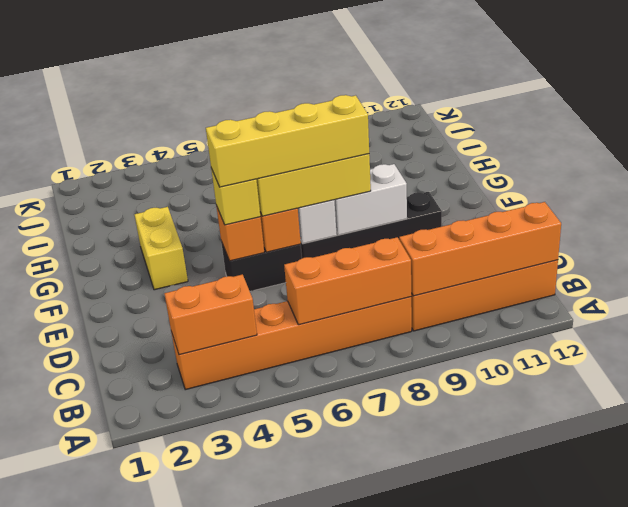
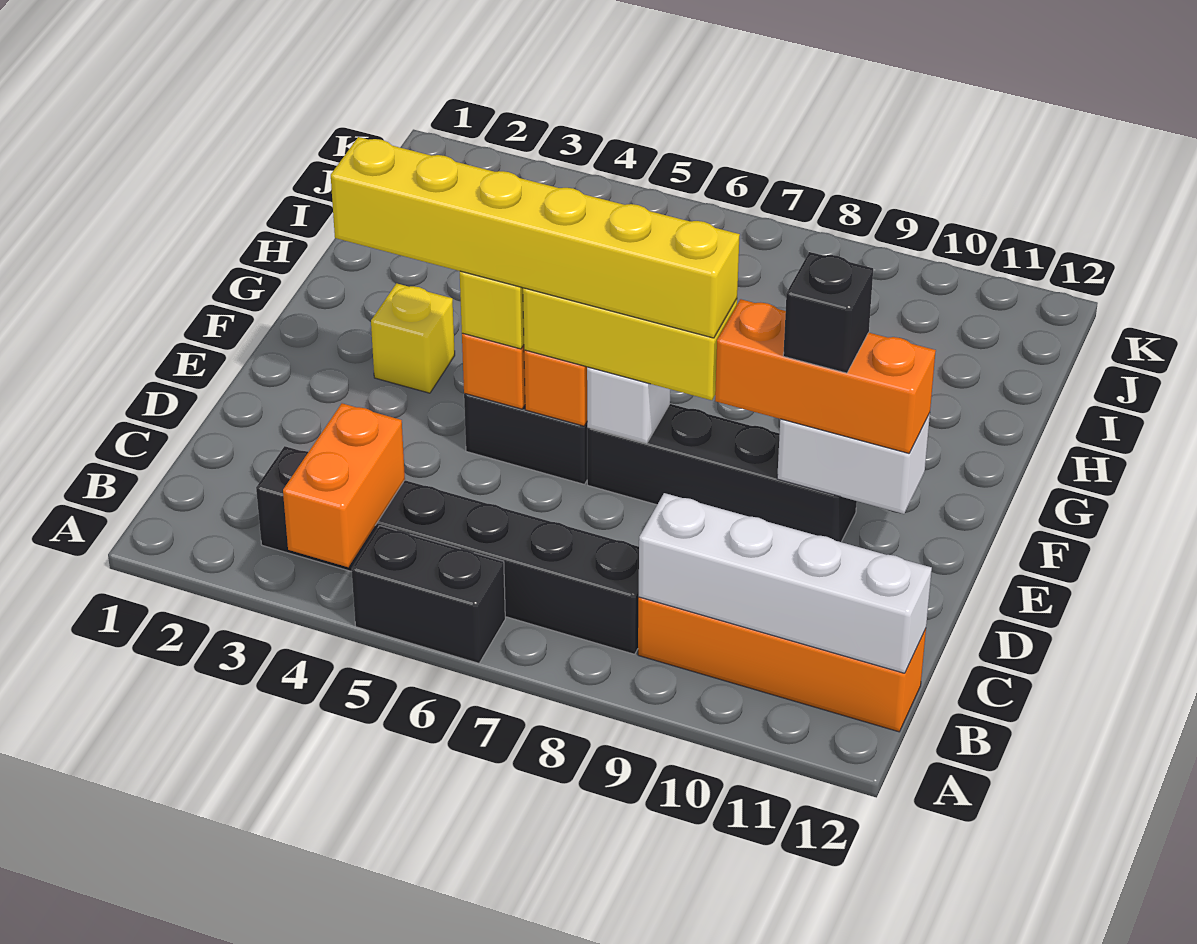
none -> black brick A5:A6 level 1
orange brick B3:B8 level 1 -> black brick B3:B8 level 1
orange brick B3:B4 level 2 -> orange brick A4:B4 level 2
orange brick B6:B8 level 2 -> orange brick E9:E11 level 3
orange brick B9:B12 level 2 -> white brick B9:B12 level 2
yellow brick E5:E8 level 4 -> yellow brick E3:E8 level 4
white brick E8:E9 level 2 -> white brick E10:E11 level 2
none -> black brick E10 level 4
yellow brick F3:G3 level 1 -> yellow brick F3 level 1

